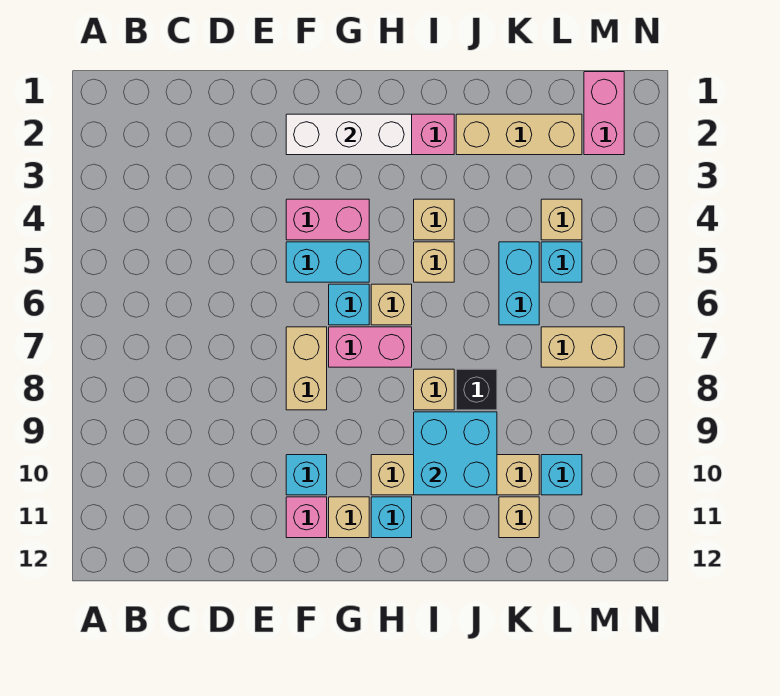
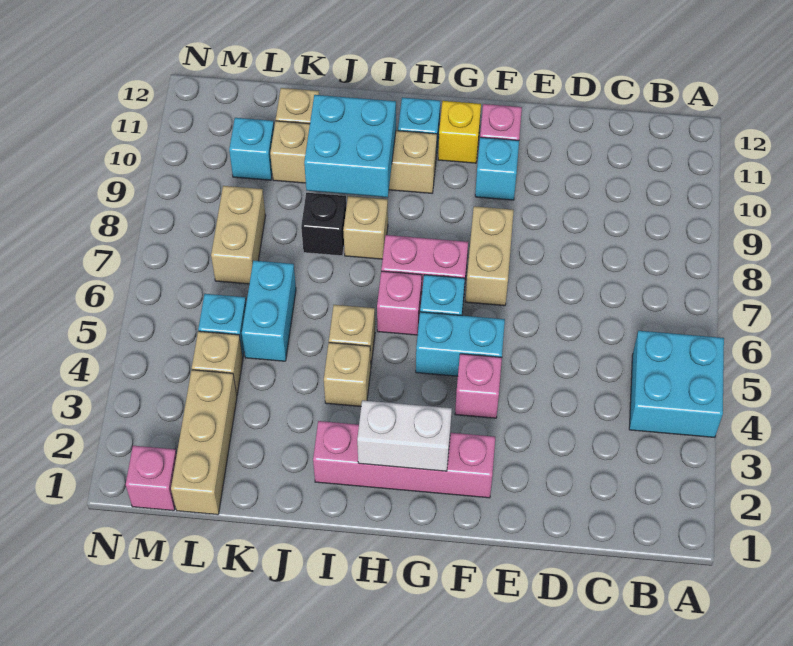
none -> cyan brick A4:B5 level 1
white brick F2:H2 level 2 -> white brick G2:H2 level 2
pink brick F4:G4 level 1 -> pink brick F4 level 1
tan brick G11 level 1 -> yellow brick G11 level 1
tan brick H6 level 1 -> pink brick H6 level 1
tan brick J2:L2 level 1 -> tan brick L1:L3 level 1
tan brick L7:M7 level 1 -> tan brick L7:L8 level 1
pink brick M1:M2 level 1 -> pink brick M1 level 1

